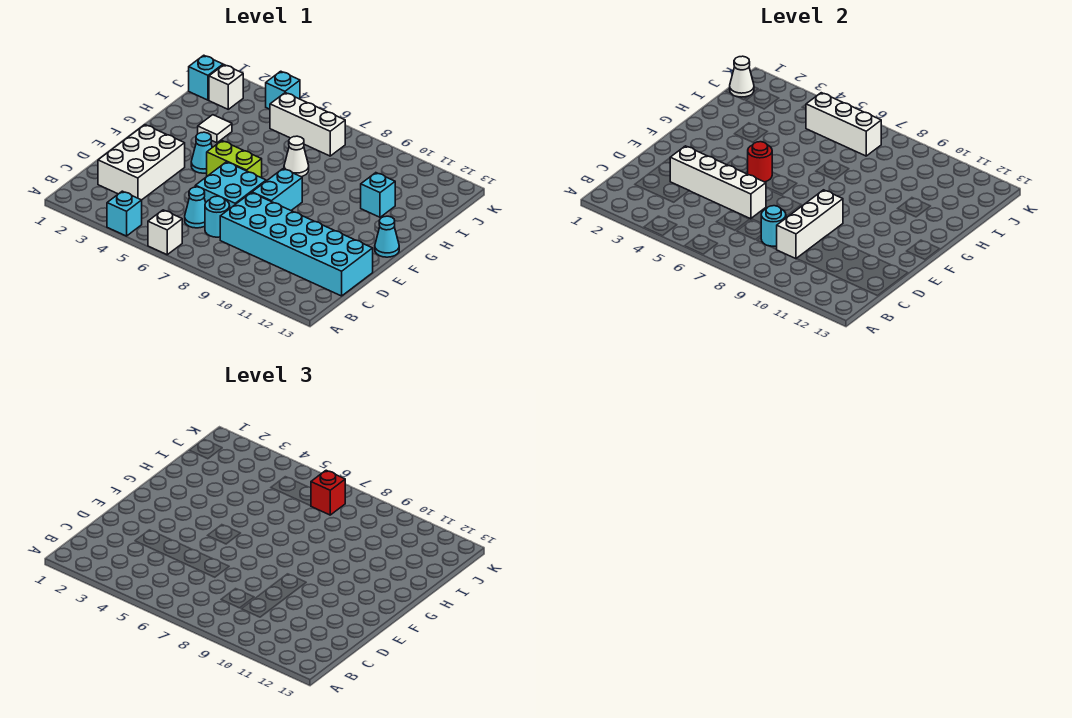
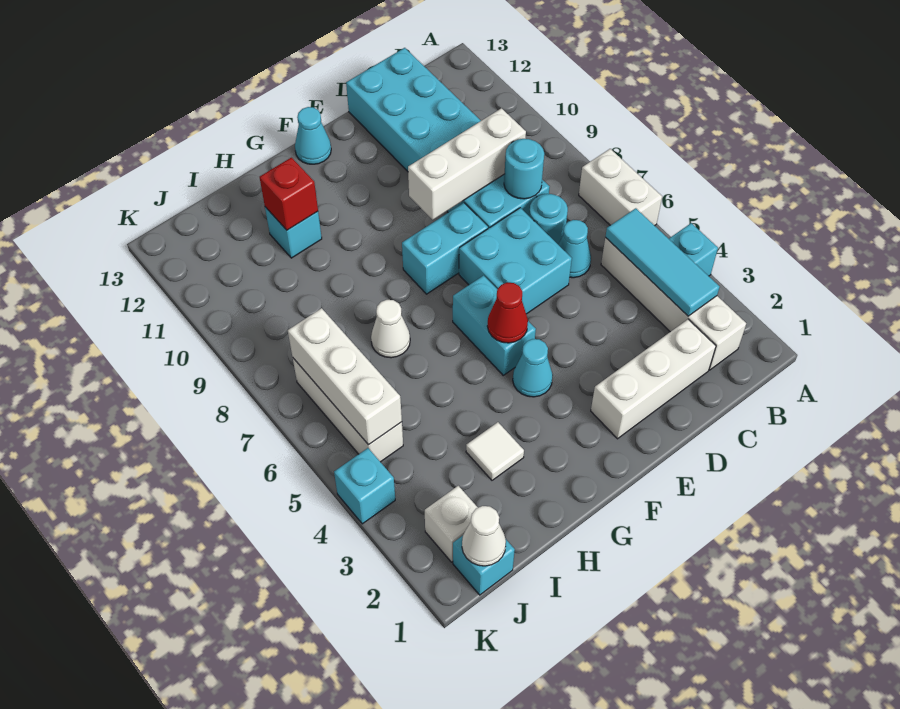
white brick A6 level 1 -> white brick A6:A7 level 1
none -> cyan tile B3:B5 level 2
white brick C2:E3 level 1 -> white brick C2:E2 level 1
white brick D3:D6 level 2 -> white brick B2:B5 level 1
lime brick F5:F6 level 1 -> cyan brick F5:F6 level 1
red round brick F5 level 2 -> red cone F5 level 2
red brick J7 level 3 -> red brick H11 level 2

